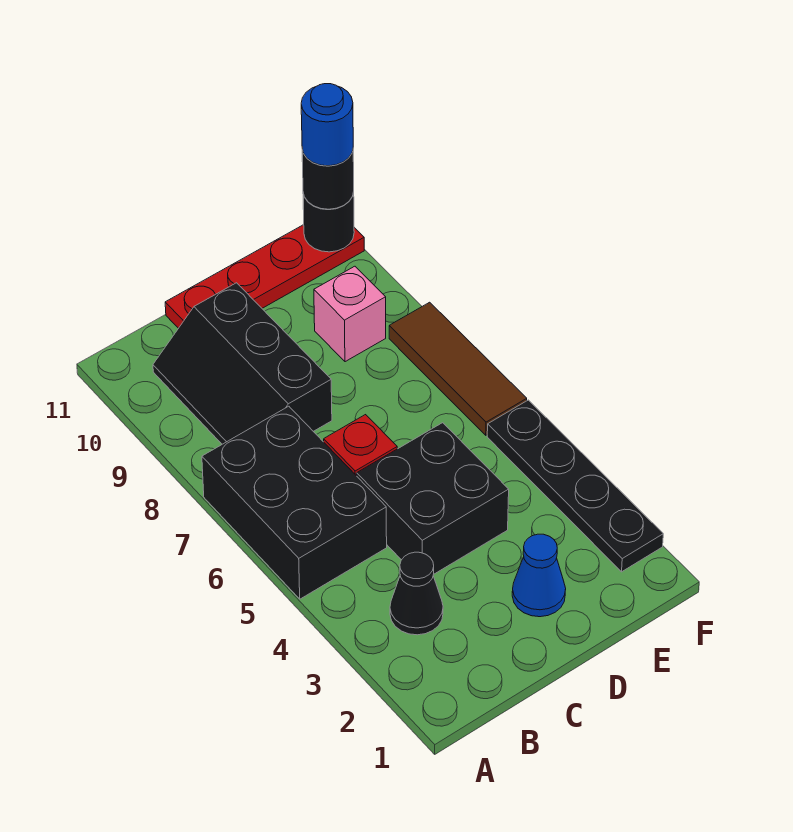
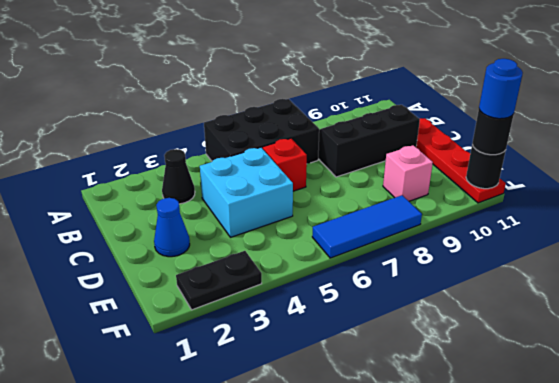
black brick C4:D5 level 1 -> cyan brick C4:D5 level 1
black plate F2:F5 level 1 -> black plate F2:F3 level 1
brown tile F6:F8 level 1 -> blue tile F6:F8 level 1

